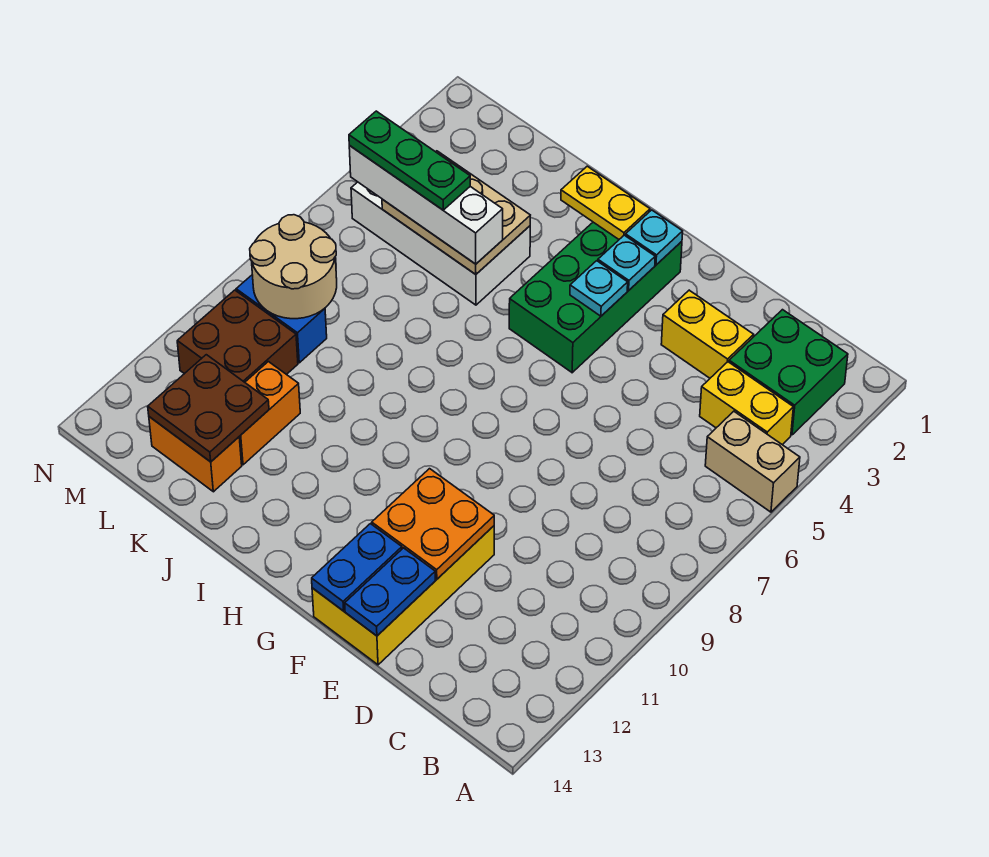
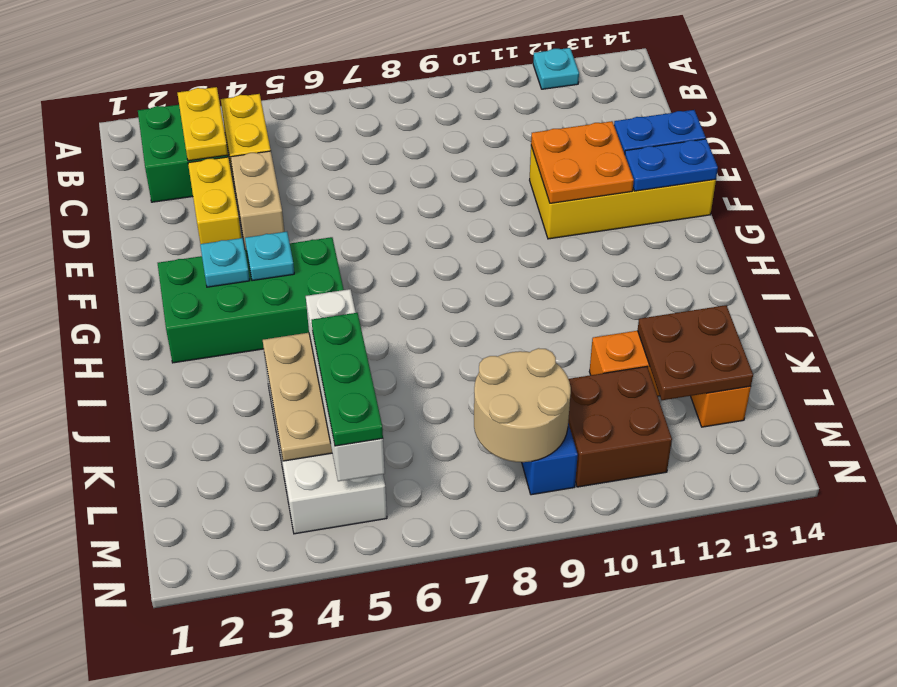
tan brick A5:B5 level 1 -> tan brick D4:E4 level 1
cyan plate G2 level 2 -> cyan plate A12 level 1
yellow plate H2:I2 level 2 -> yellow plate B3:C3 level 2

